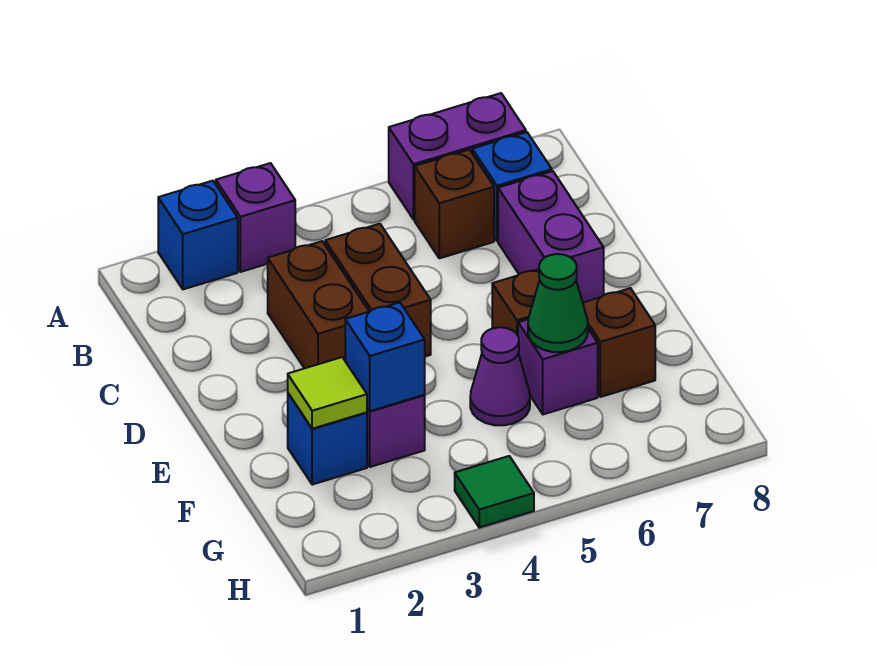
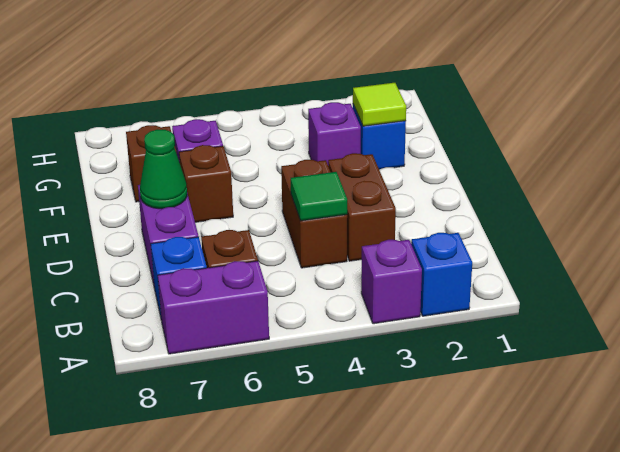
blue brick F3 level 2 -> none
purple cone F5 level 1 -> none
green cone F6 level 2 -> green cone D7 level 2
green tile H4 level 1 -> green tile C4 level 2

